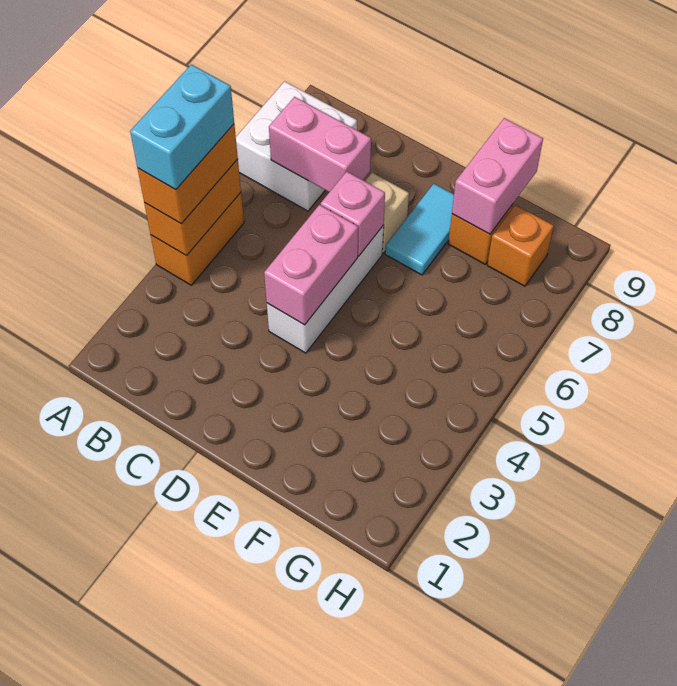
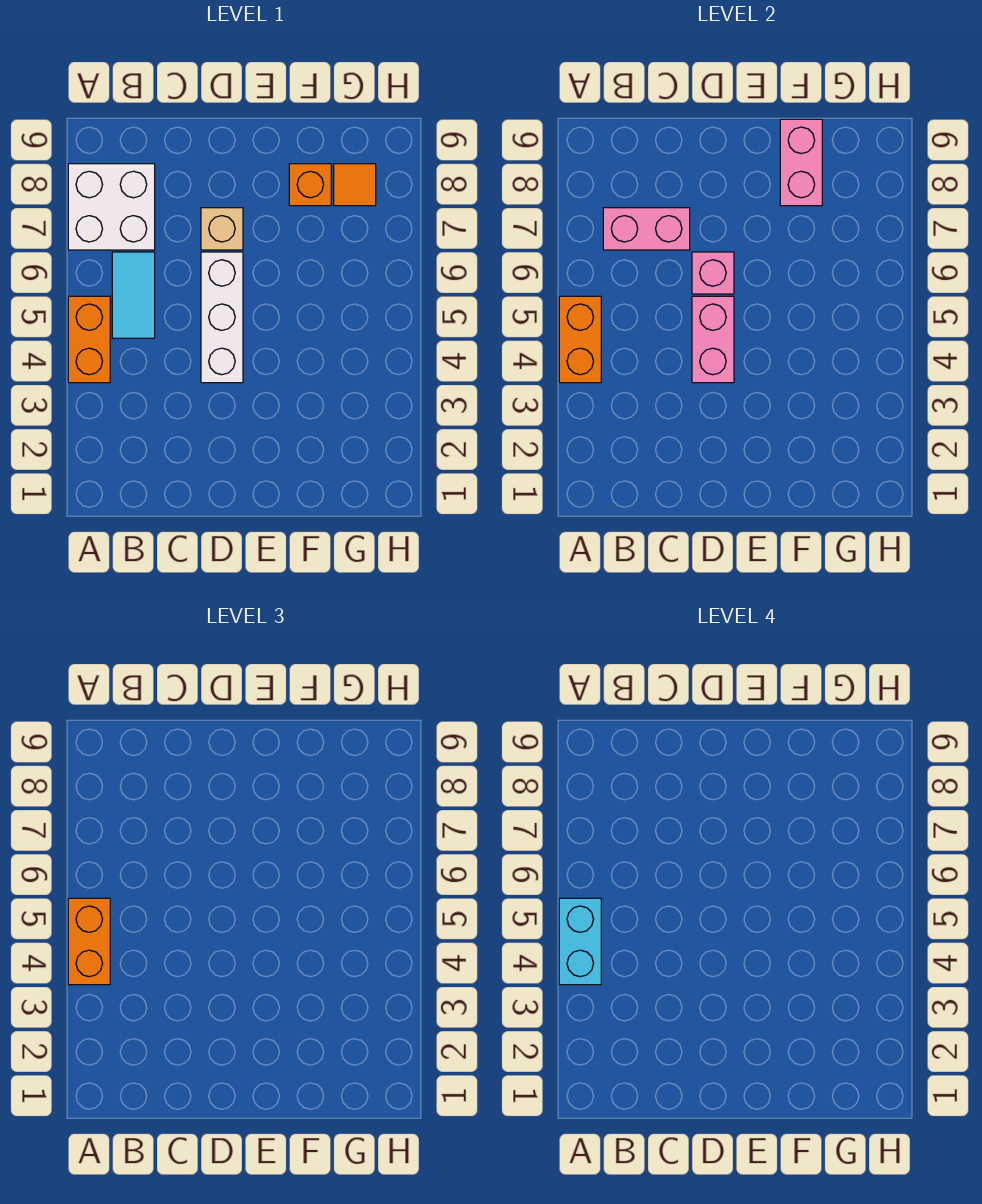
cyan tile E7:E8 level 1 -> cyan tile B5:B6 level 1
orange brick G8 level 1 -> orange tile G8 level 1

